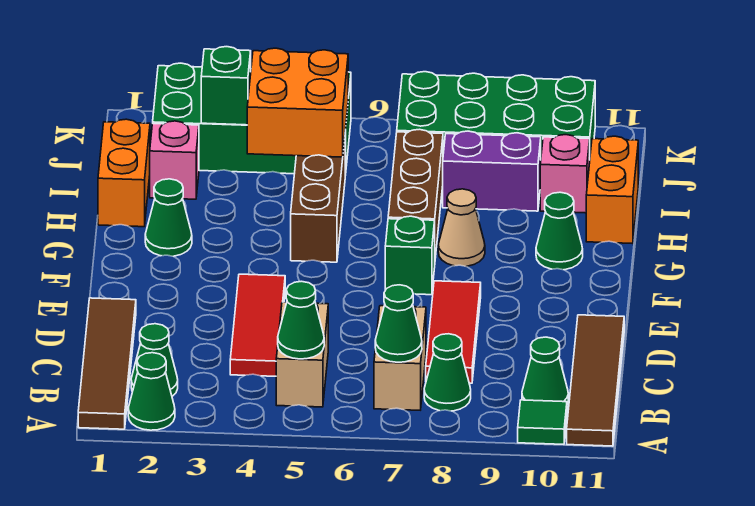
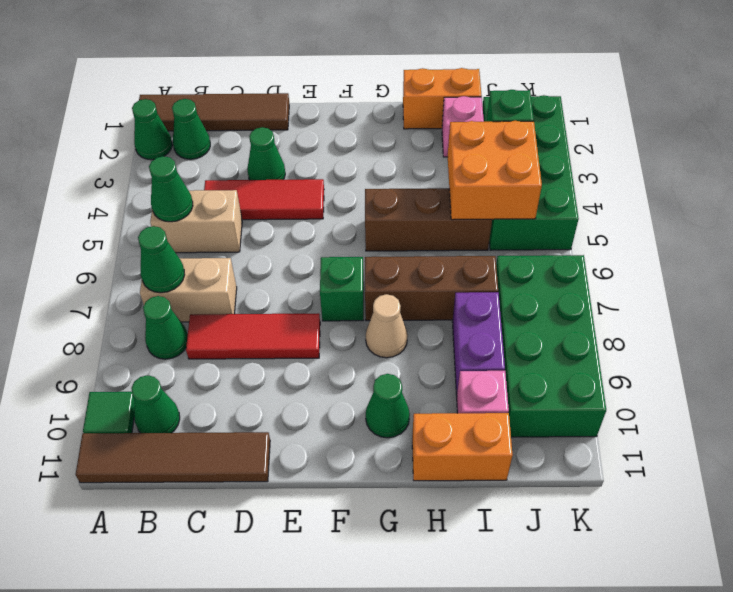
green cone G2 level 1 -> green cone D3 level 1

